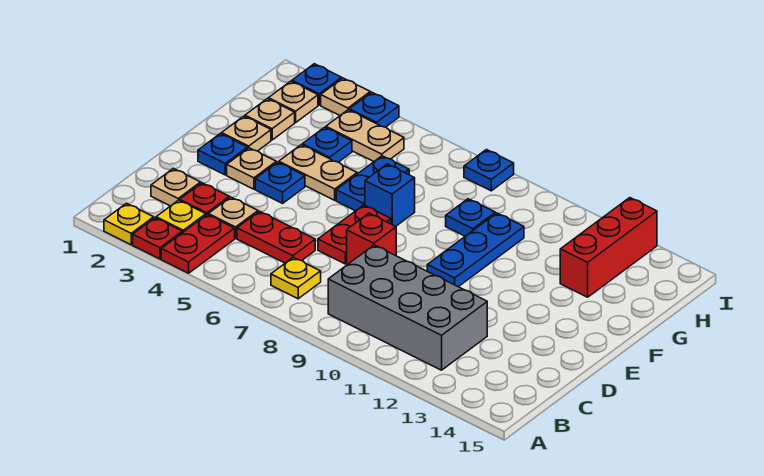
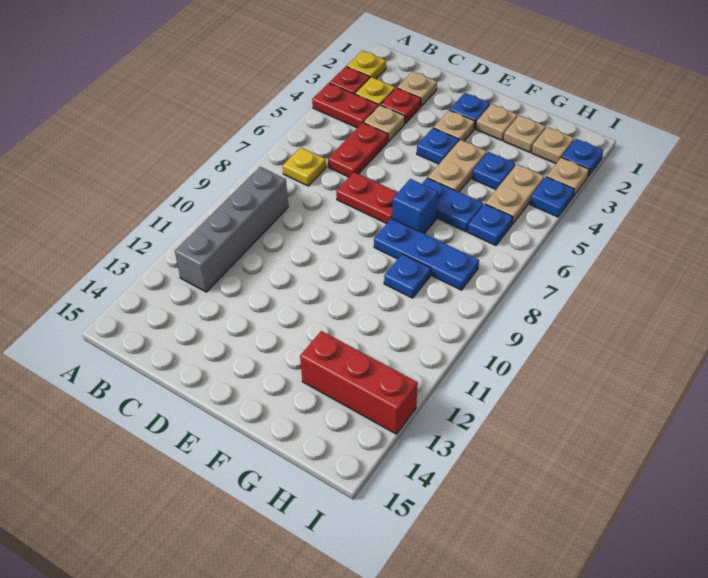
grey brick B9:C12 level 1 -> grey brick B9:B12 level 1
red brick D8 level 1 -> none
blue plate E10:G10 level 1 -> blue plate F8:H8 level 1
blue plate I8 level 1 -> blue plate H6 level 1

